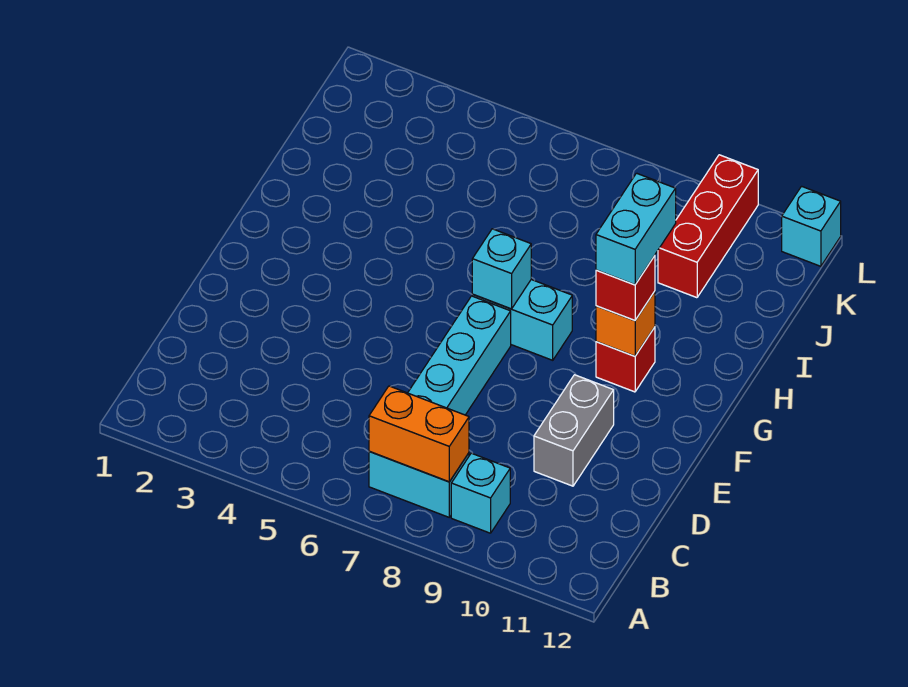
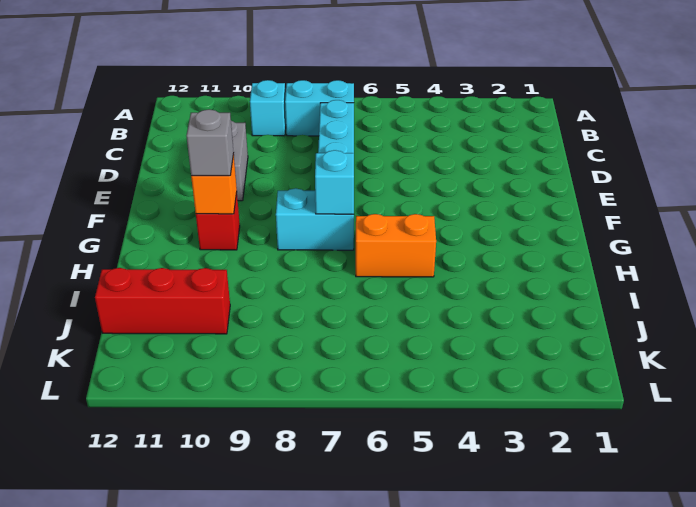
orange brick B7:B8 level 2 -> orange brick H5:H6 level 1
red brick G10 level 3 -> grey brick G10 level 3
cyan brick G10:H10 level 4 -> none
red brick J10:L10 level 1 -> red brick J10:J12 level 1
cyan brick L12 level 1 -> none

